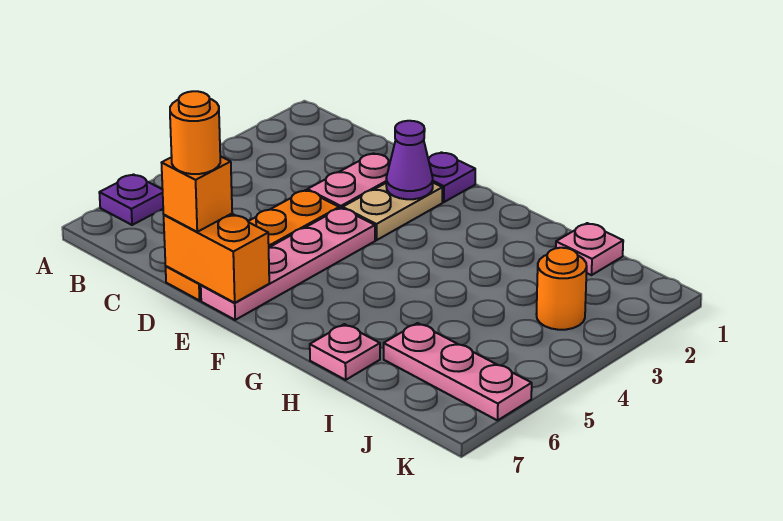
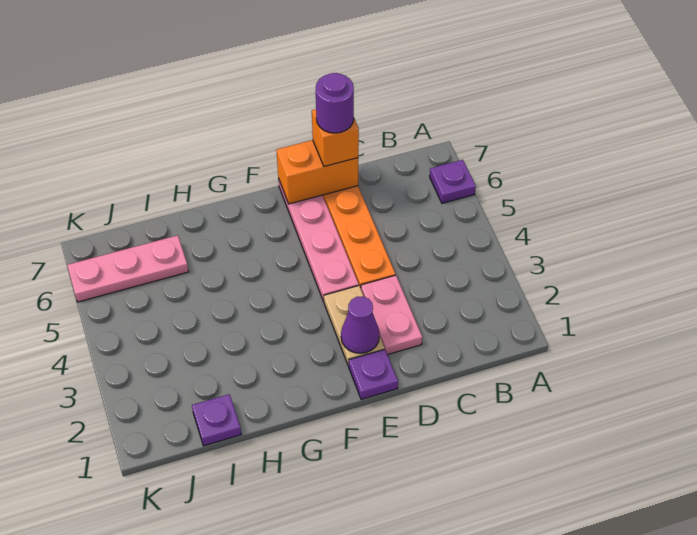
orange round brick D7 level 4 -> purple round brick D7 level 4
pink plate H7 level 1 -> none
pink plate I1 level 1 -> purple plate I1 level 1
orange round brick J3 level 1 -> none

